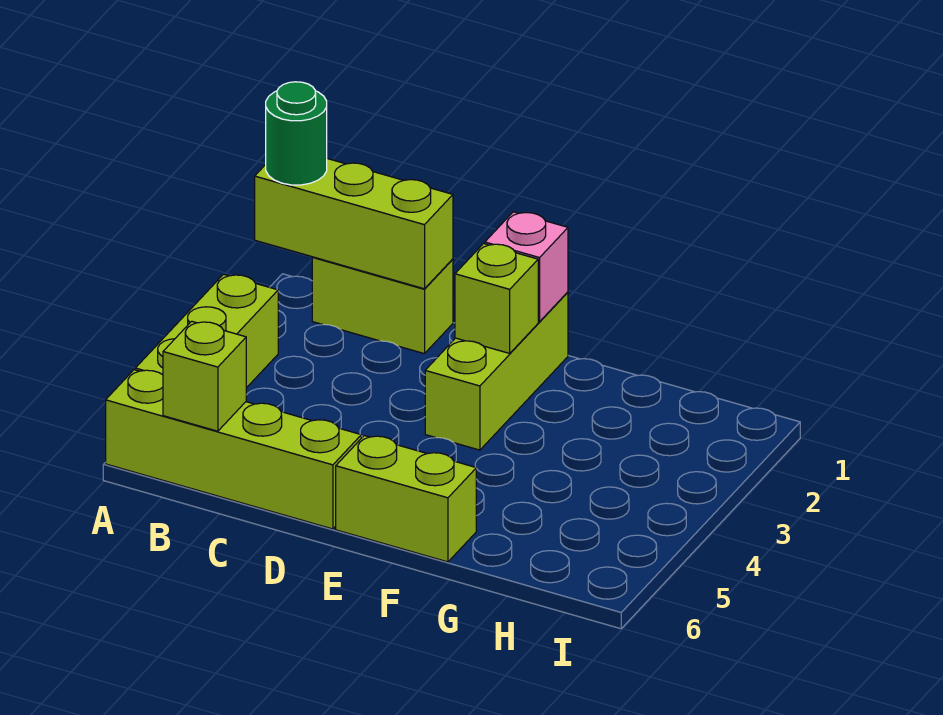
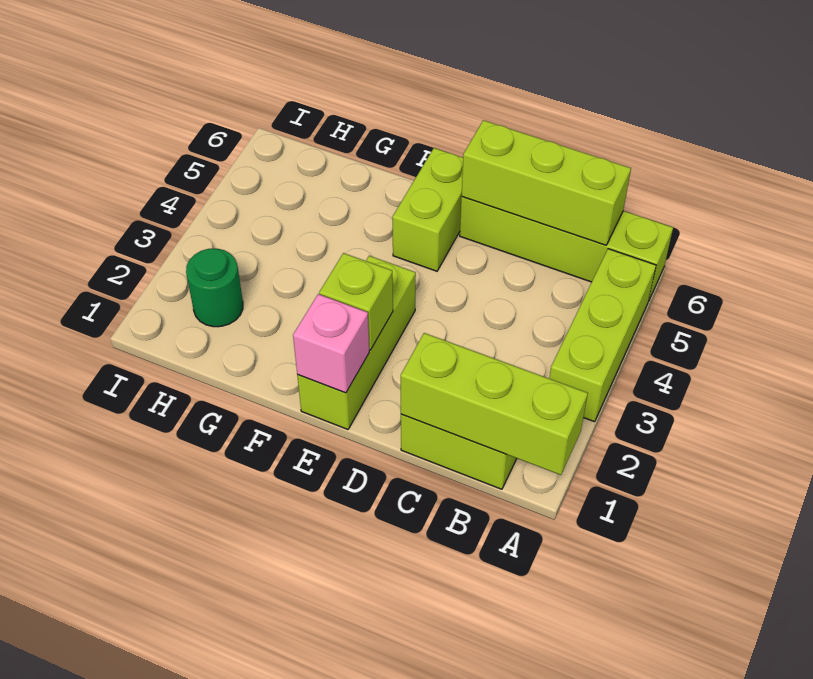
green round brick A1 level 3 -> green round brick H2 level 1
lime brick B6 level 2 -> lime brick B6:D6 level 2
lime brick E6:F6 level 1 -> lime brick E5:E6 level 1

